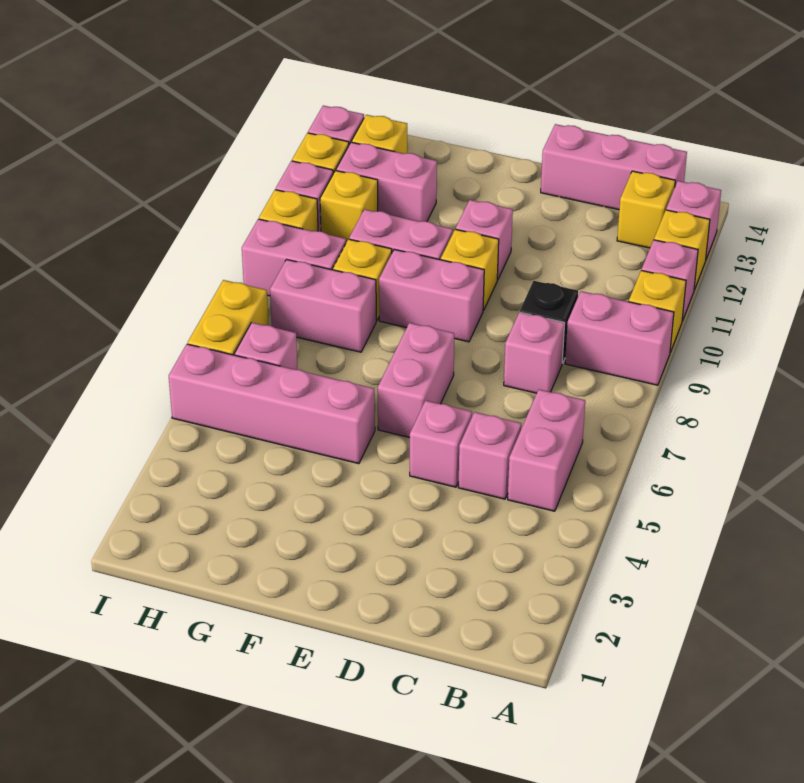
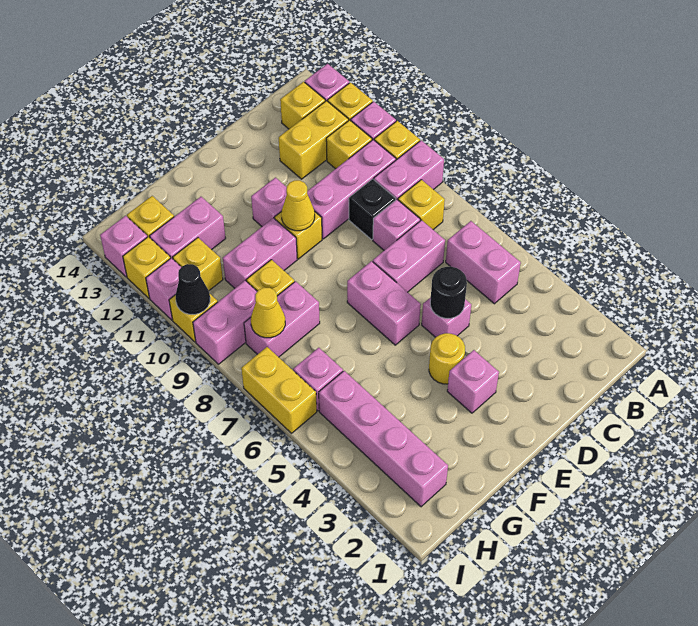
none -> yellow brick B8 level 1
none -> yellow brick B11 level 1
none -> yellow brick B12:C12 level 1
pink brick B14:D14 level 1 -> pink brick B10:D10 level 1
pink brick C5 level 1 -> pink brick E3 level 1
none -> black round brick D5 level 2
none -> yellow round brick E4 level 1
pink brick E9:F9 level 1 -> pink brick C7:D7 level 1
none -> yellow cone E10 level 2
pink brick F5:I5 level 1 -> pink brick H2:H5 level 1
none -> yellow cone H8 level 2
none -> black cone I10 level 2

